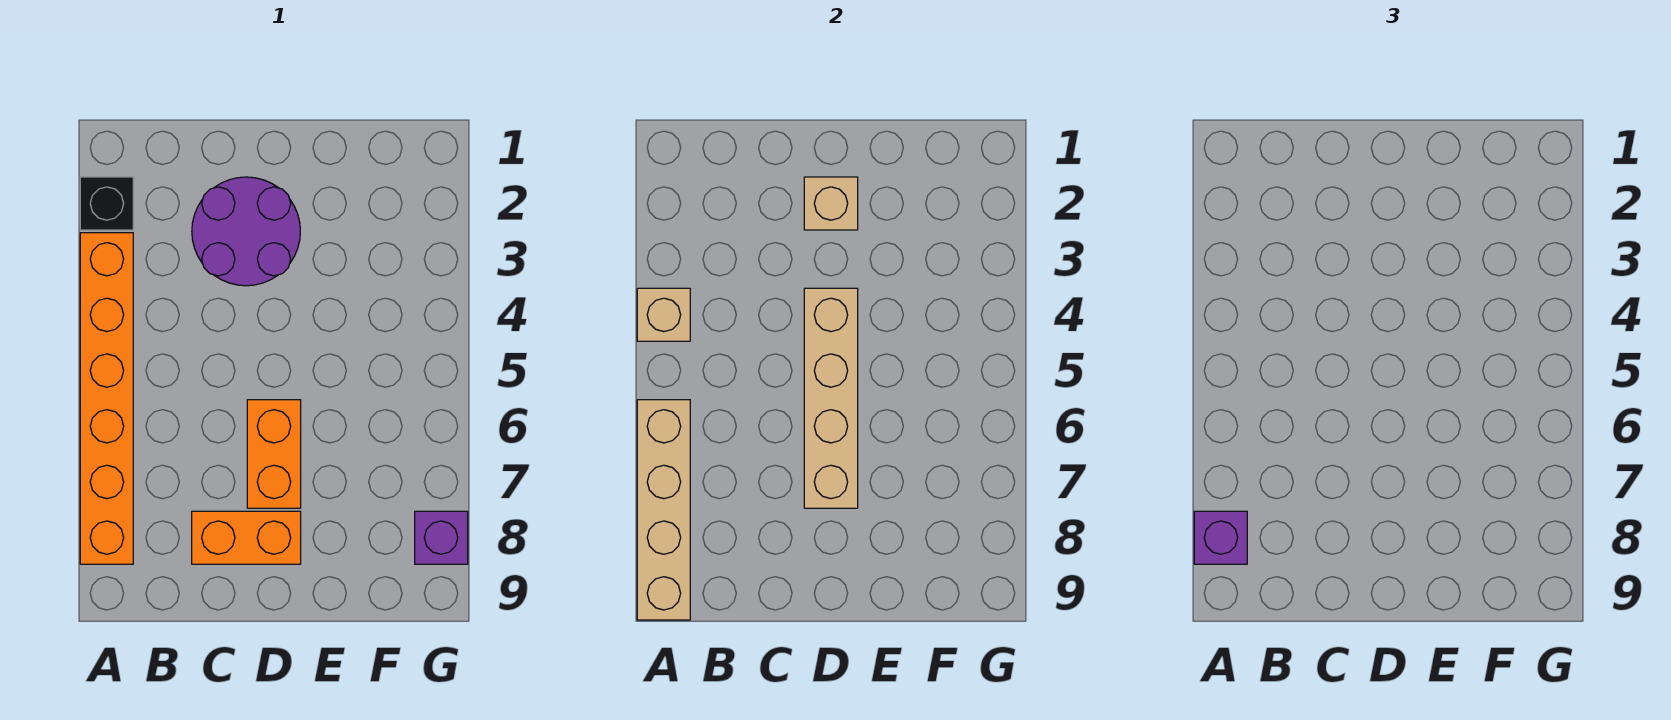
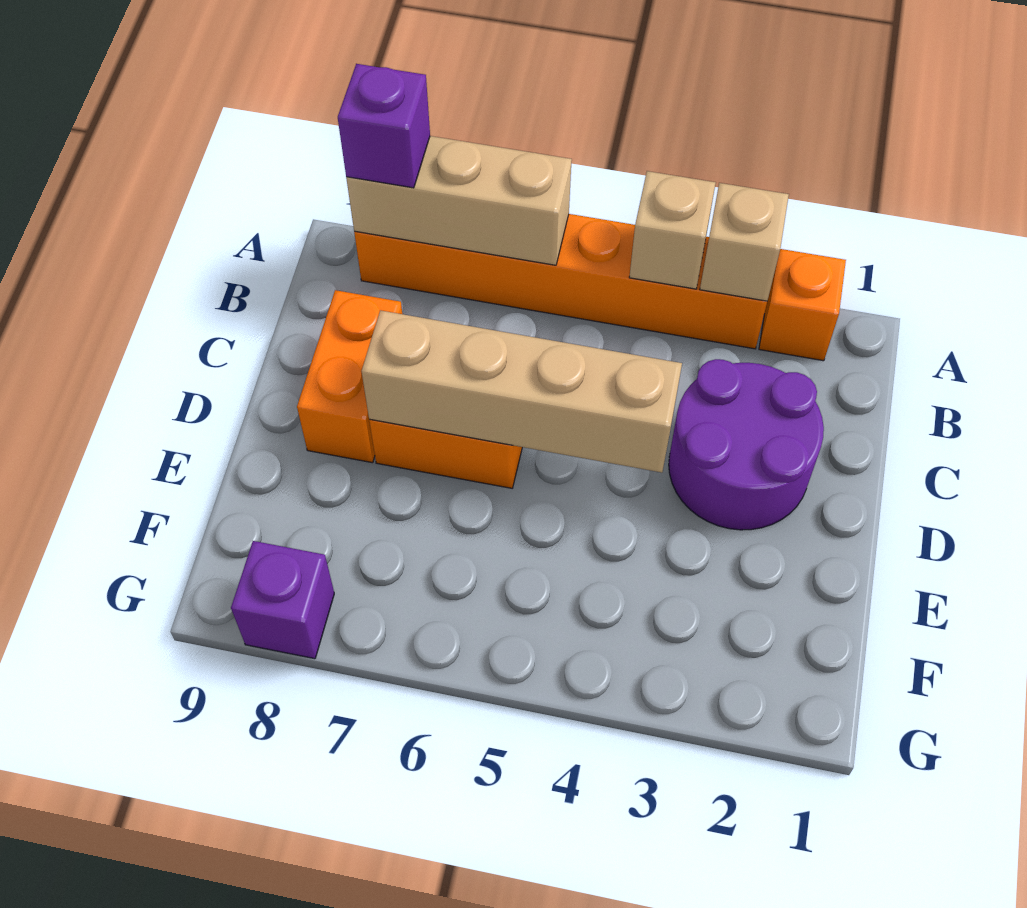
black brick A2 level 1 -> orange brick A2 level 1
tan brick A6:A9 level 2 -> tan brick A6:A8 level 2
tan brick D2 level 2 -> tan brick A3 level 2

